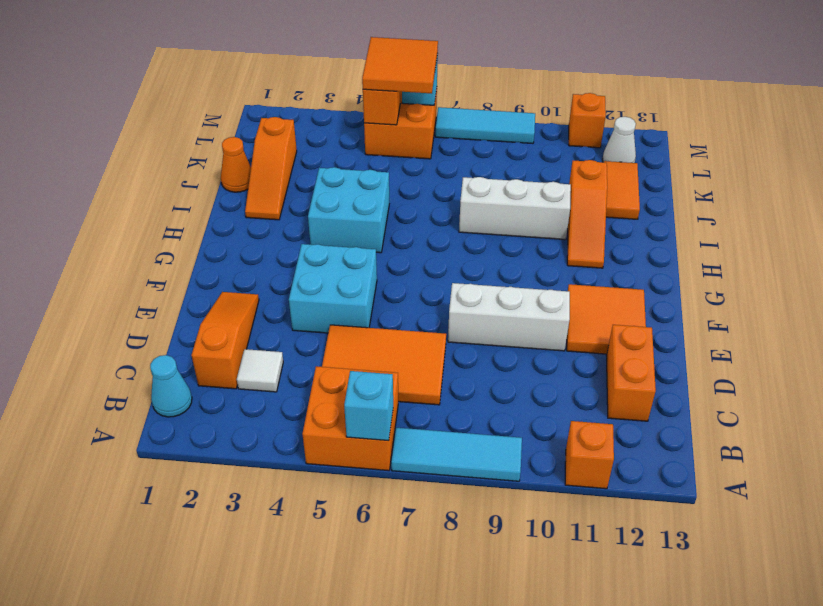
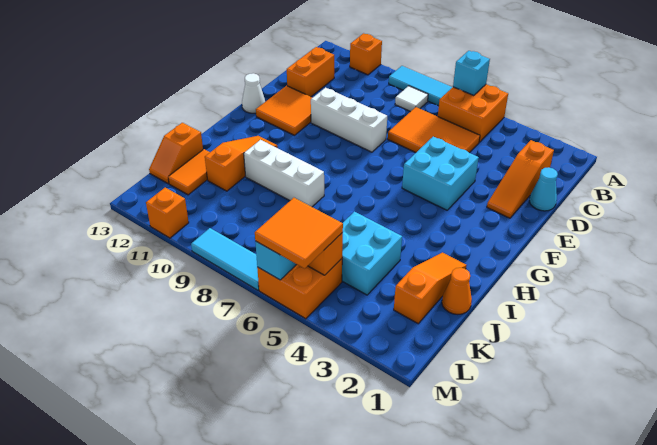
cyan cone B1 level 1 -> cyan cone D1 level 1
white tile C3 level 1 -> white tile B8 level 1
cyan brick H4:I5 level 1 -> cyan brick J4:K5 level 1
none -> orange slope J13:K13 level 1 top J
white cone L12 level 1 -> white cone F13 level 1

